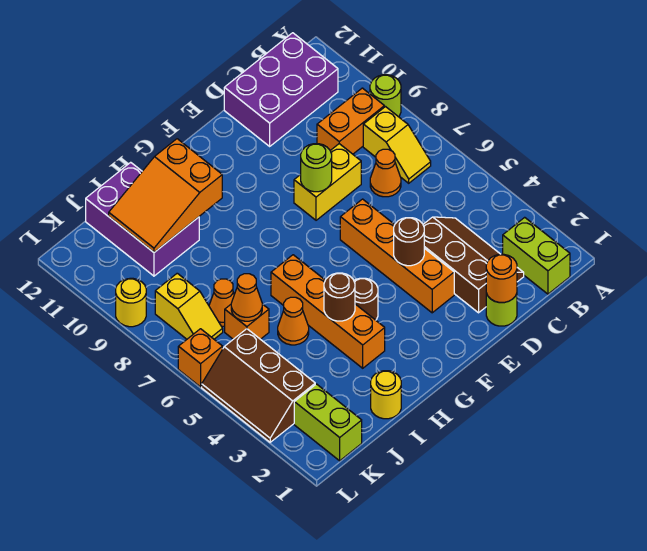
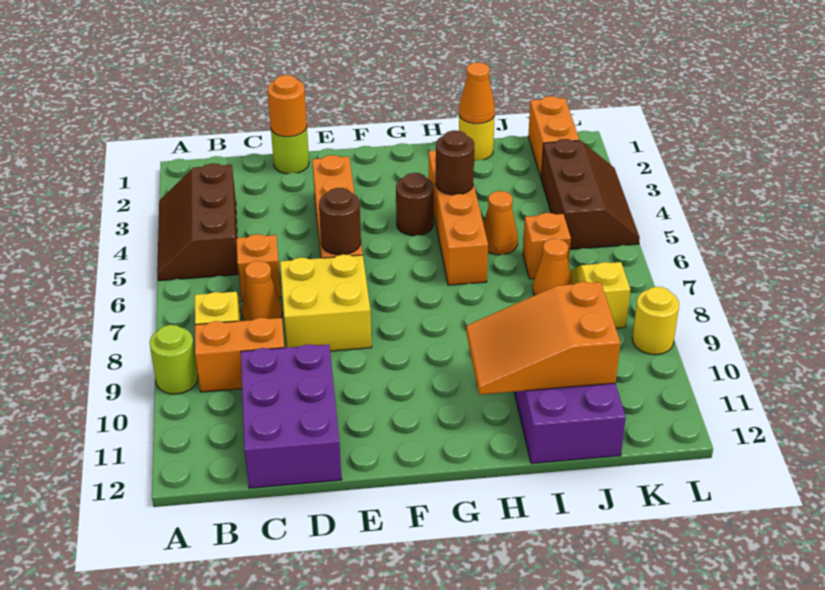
lime brick B1:B2 level 1 -> none
purple brick B11:D12 level 1 -> purple brick C10:D12 level 1
brown slope C2:D4 level 1 top D -> brown slope A3:B5 level 1 top B
yellow brick D8:E8 level 1 -> yellow brick D7:E8 level 1
brown round brick E4 level 2 -> brown round brick E6 level 2
lime round brick E8 level 2 -> none
orange slope H10:J11 level 2 top H -> orange slope H10:J11 level 2 top J
orange cone J6 level 2 -> orange cone I1 level 2
lime brick K1:K2 level 1 -> orange brick K1:K2 level 1
orange brick L6 level 1 -> orange brick C6 level 1

